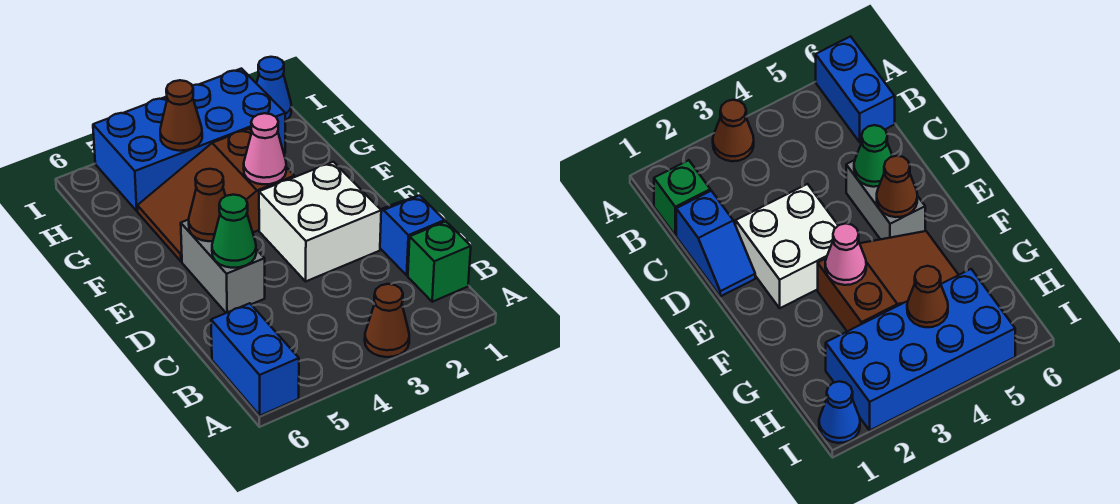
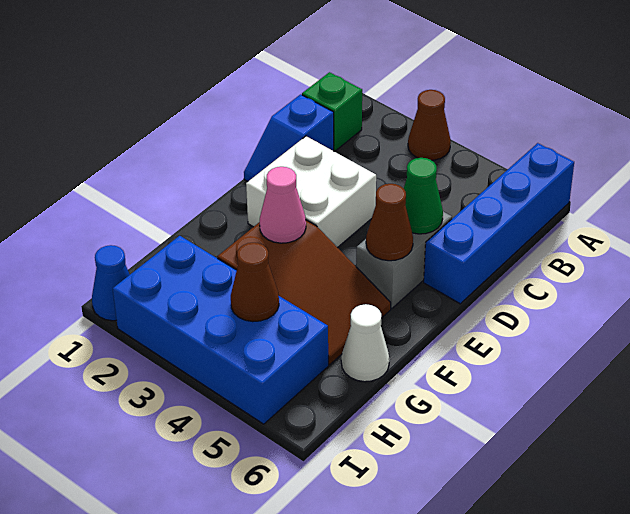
blue brick A6:B6 level 1 -> blue brick A6:D6 level 1
none -> white cone G6 level 1

